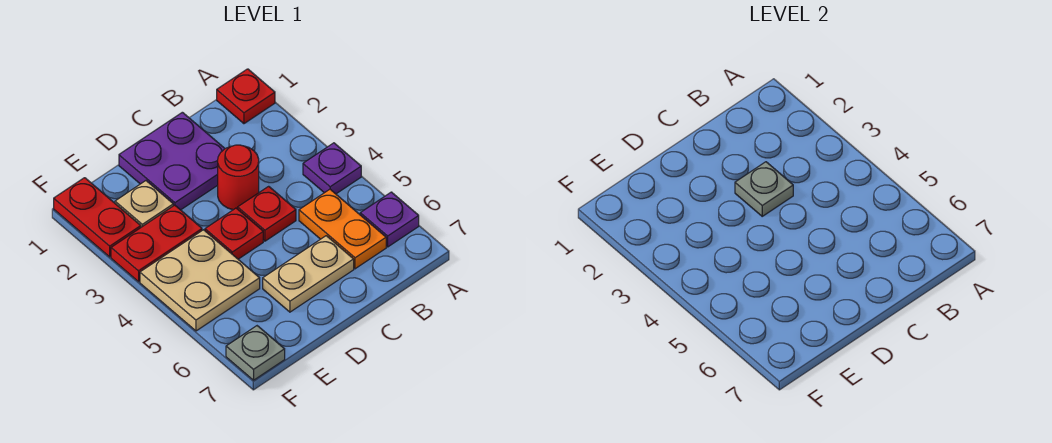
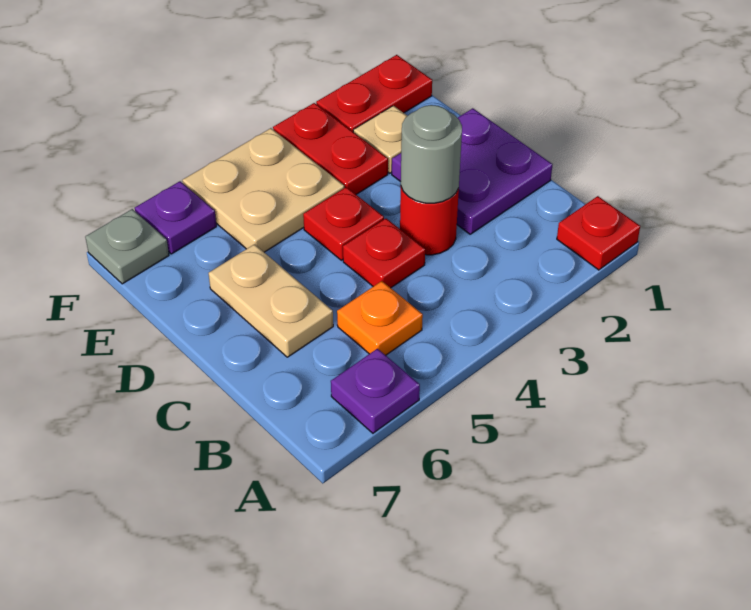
purple plate A4 level 1 -> purple plate F6 level 1
orange plate B5:B6 level 1 -> orange plate B5 level 1
grey plate C3 level 2 -> grey round brick C3 level 2

